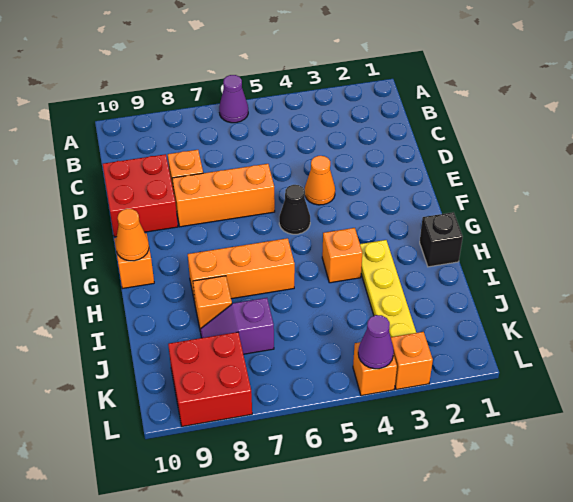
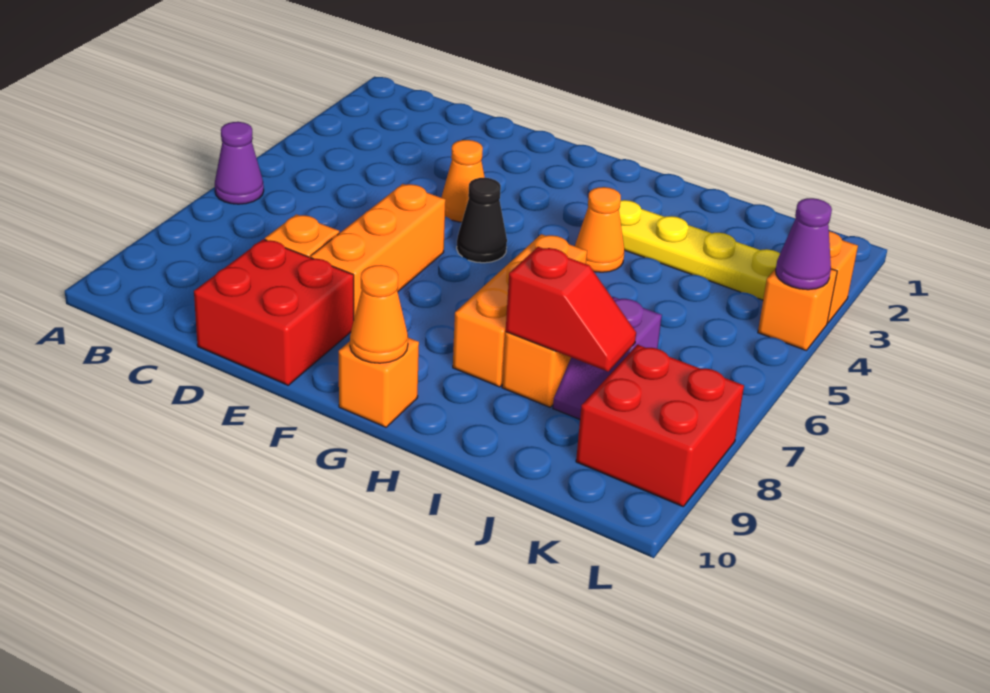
black brick H1 level 1 -> none
orange brick H4 level 1 -> orange cone H4 level 1
none -> red slope I8:J8 level 2 top I

